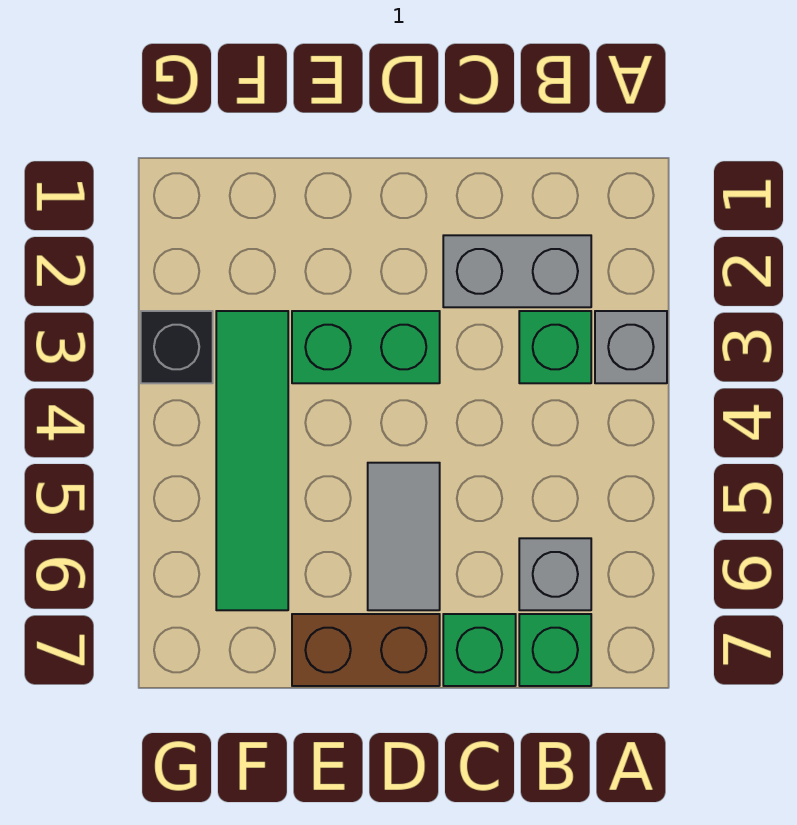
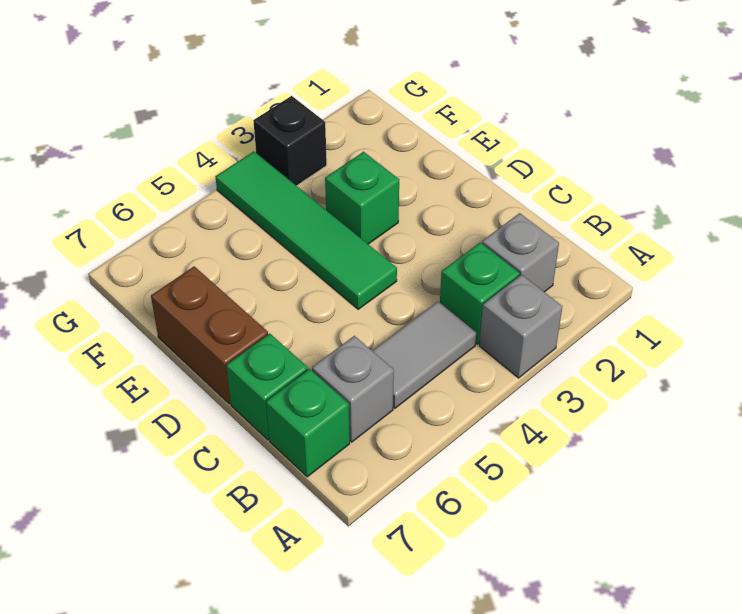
grey brick B2:C2 level 1 -> grey brick B2 level 1
green brick D3:E3 level 1 -> green brick E3 level 1
grey tile D5:D6 level 1 -> grey tile B4:B5 level 1
green tile F3:F6 level 1 -> green tile D4:G4 level 1

